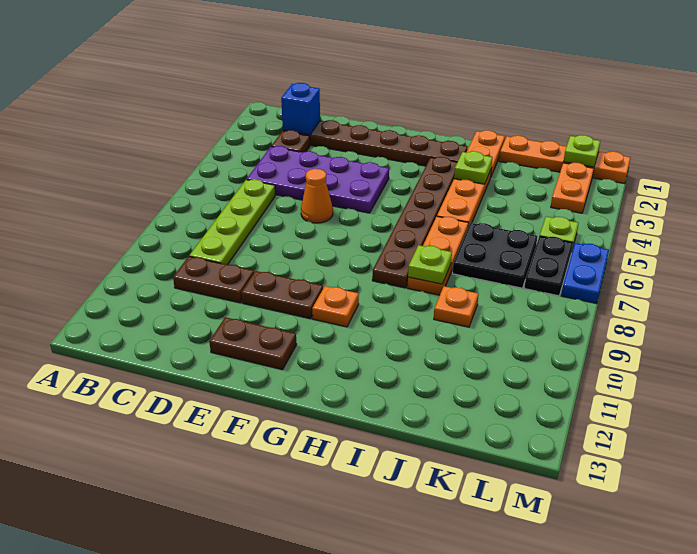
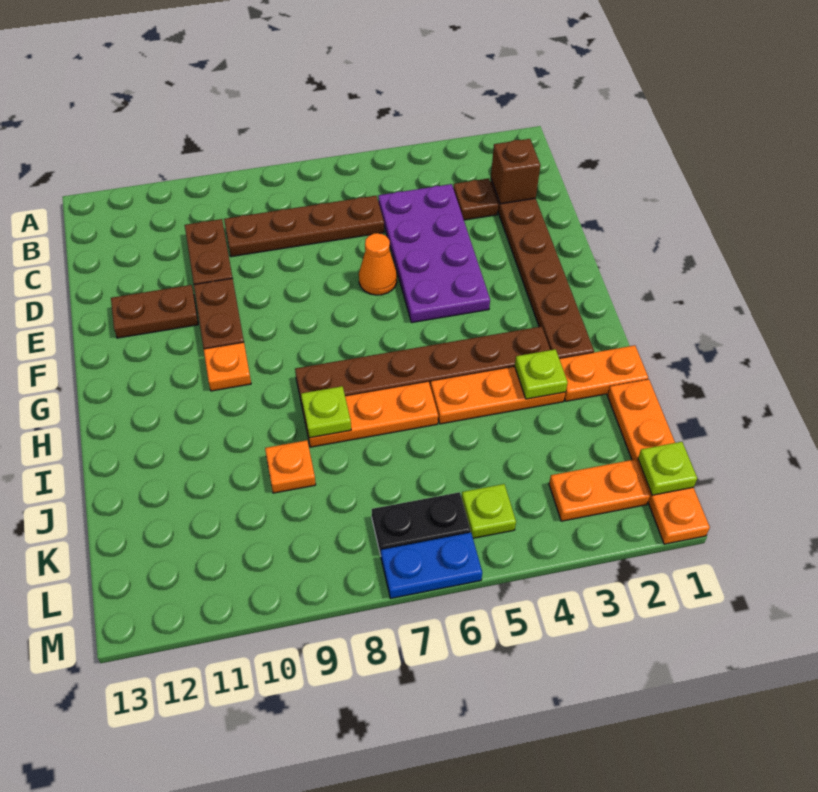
blue brick C2 level 2 -> brown brick C2 level 2
lime plate C6:C9 level 1 -> brown plate C6:C9 level 1
brown plate E12:F12 level 1 -> brown plate E11:E12 level 1
black plate J6:K7 level 1 -> none

